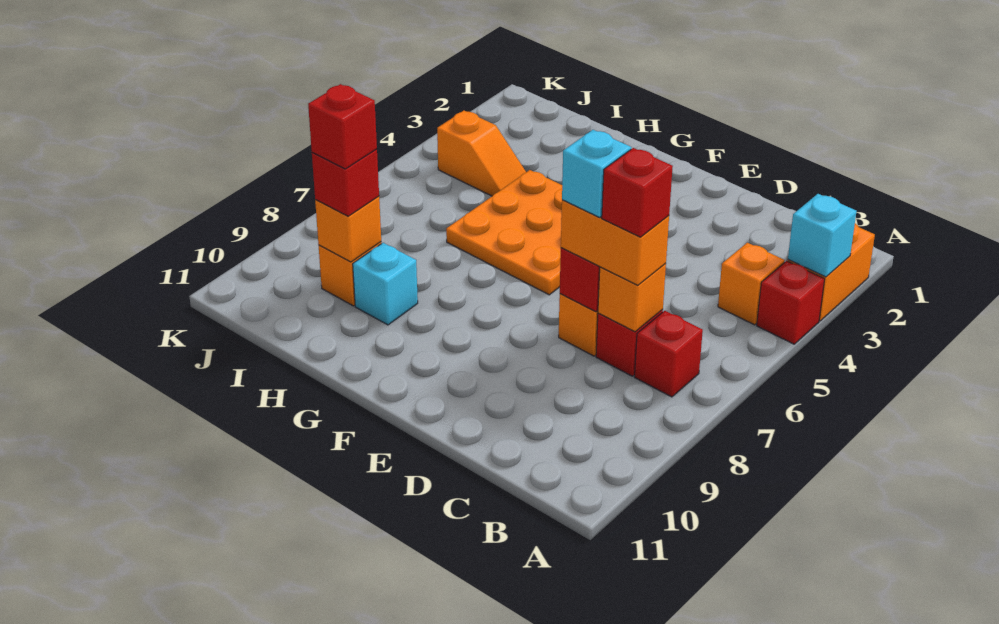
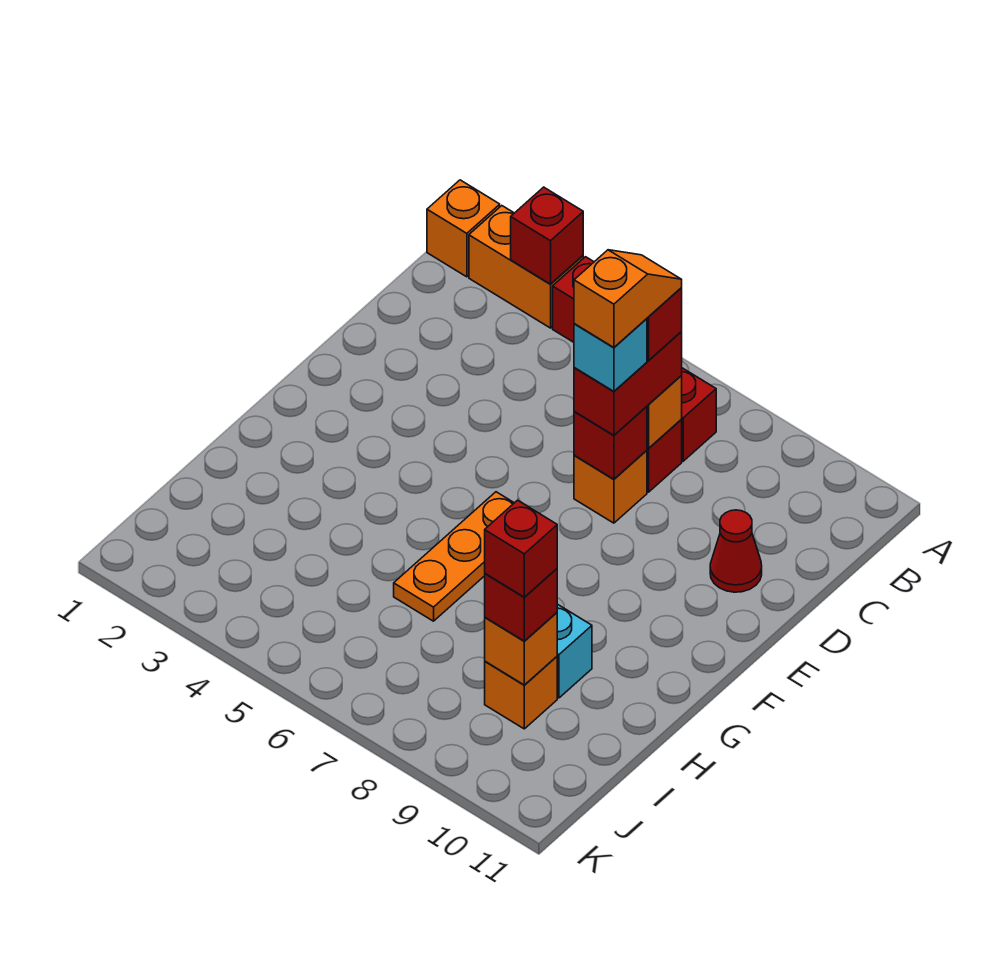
cyan brick A3 level 2 -> red brick A3 level 2
orange brick B4 level 1 -> orange brick A1 level 1
orange brick C7:D7 level 3 -> red brick C7:D7 level 3
none -> red cone D10 level 1
orange plate F4:H6 level 1 -> orange plate F6:H6 level 1
orange slope I4:J4 level 1 top J -> orange slope C7:D7 level 5 top D

